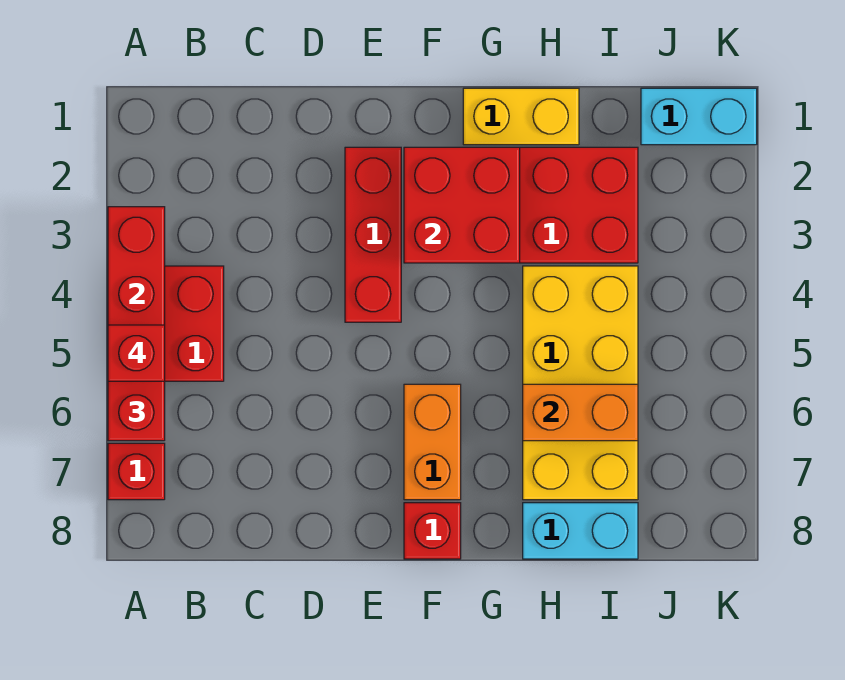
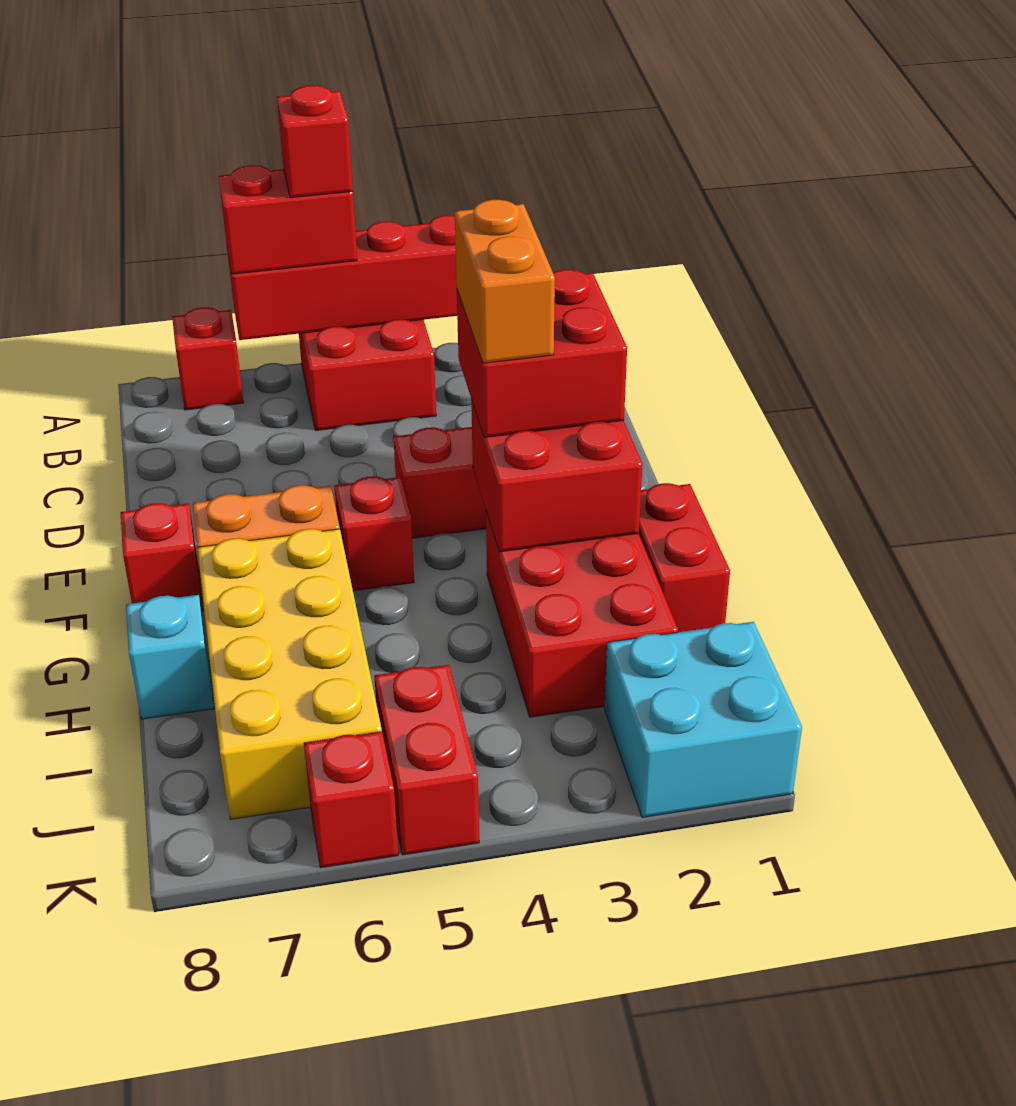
none -> red brick E2:F3 level 3
none -> red brick F5 level 1
yellow brick G1:H1 level 1 -> red brick G1:H1 level 1
yellow brick H4:I7 level 1 -> yellow brick G6:J7 level 1
orange brick H6:I6 level 2 -> orange brick E3:F3 level 4
cyan brick H8:I8 level 1 -> cyan brick H8 level 1
cyan brick J1:K1 level 1 -> cyan brick J1:K2 level 1
none -> red brick J5:K5 level 1
none -> red brick K6 level 1

